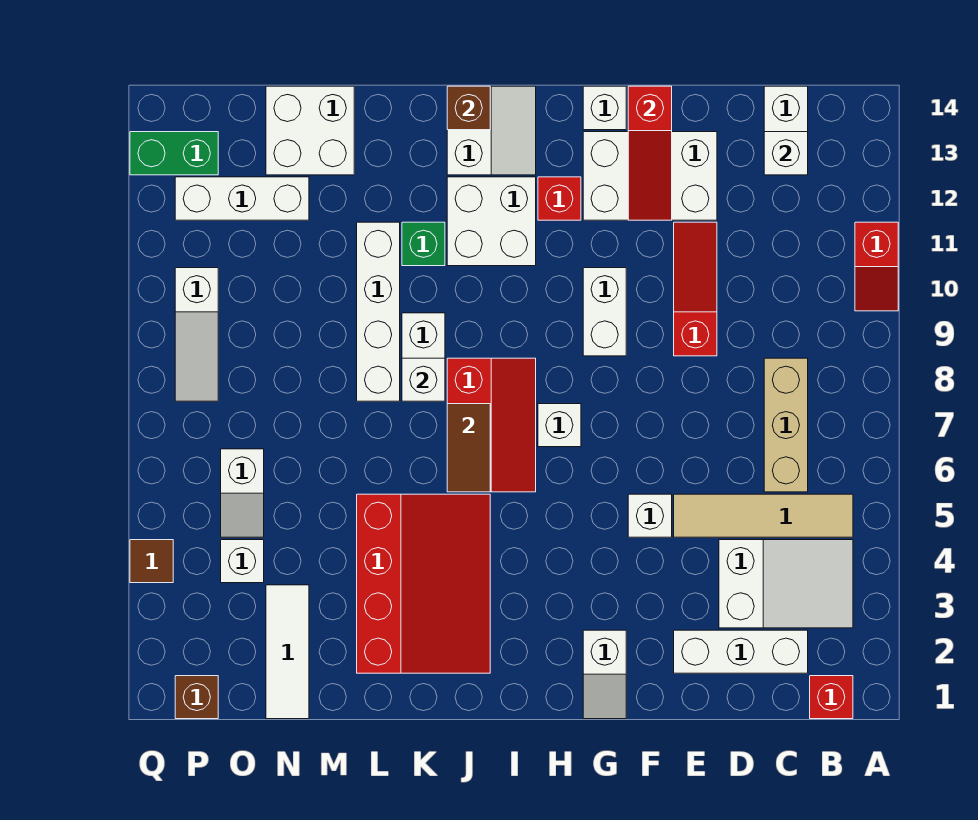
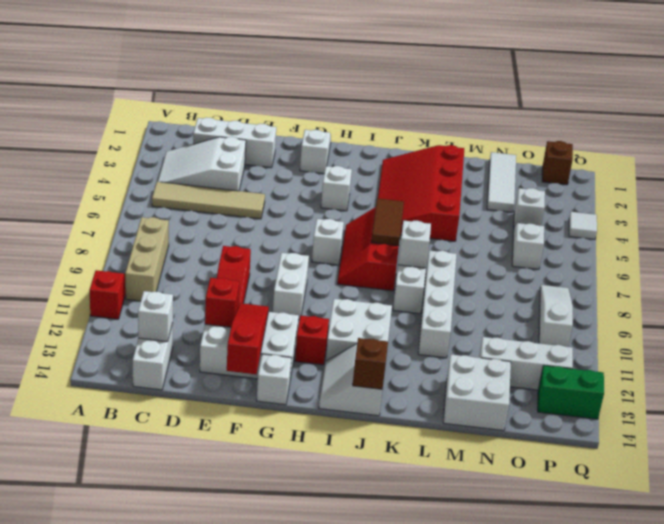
red brick B1 level 1 -> red brick E12 level 2
tan brick C6:C8 level 1 -> tan brick B8:B10 level 1
white brick F5 level 1 -> white brick H4 level 1
green brick K11 level 1 -> none
brown tile Q4 level 1 -> white tile Q4 level 1

